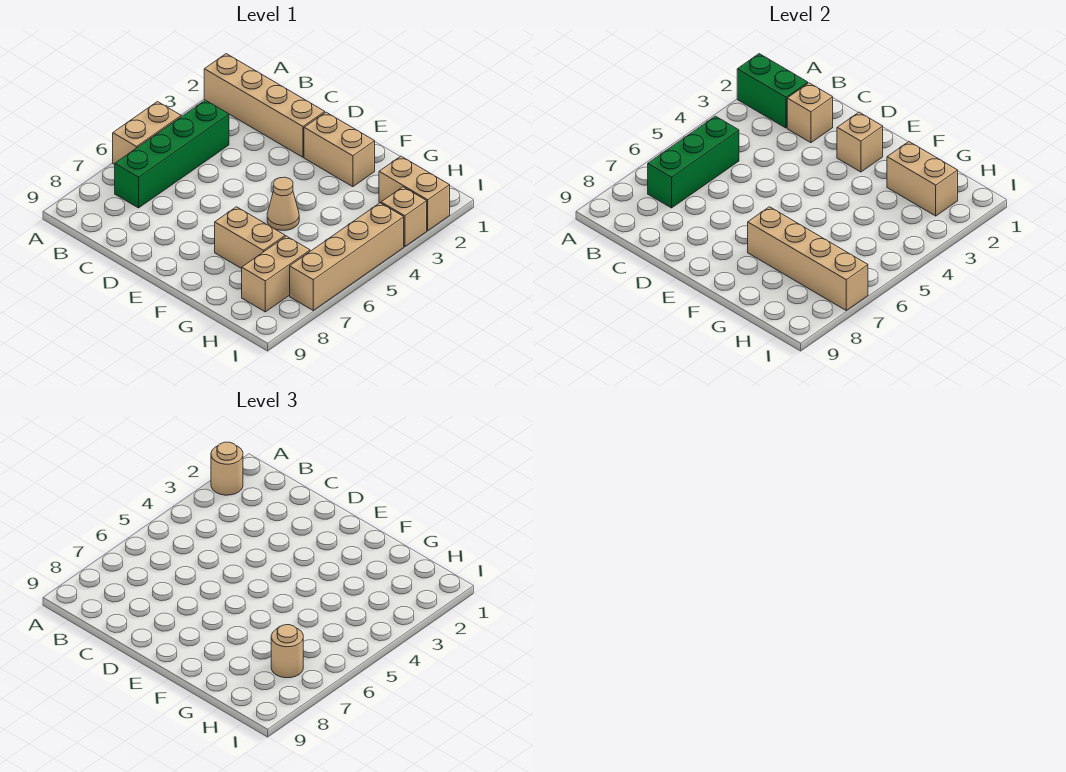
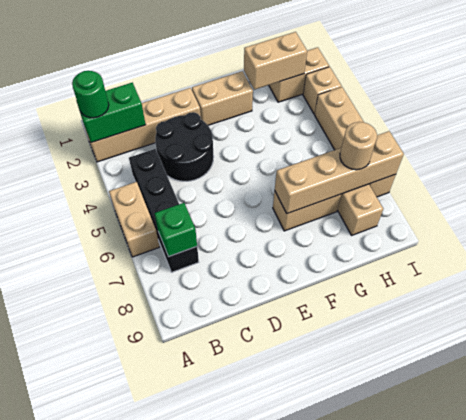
tan round brick A2 level 3 -> green round brick A2 level 3
green brick B4:B7 level 1 -> black brick B4:B7 level 1
green brick B5:B7 level 2 -> green brick B7 level 2
tan brick C2 level 2 -> none
none -> black round brick C3:D4 level 1
tan brick E2 level 2 -> none
tan cone F5 level 1 -> none

